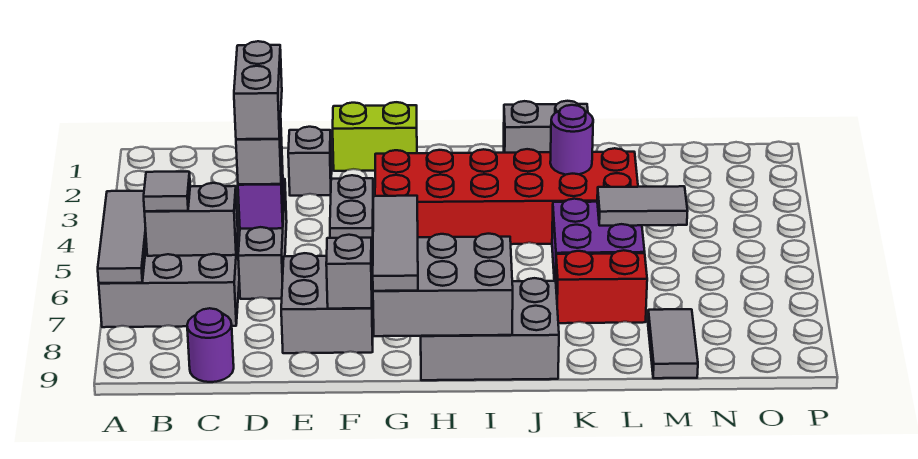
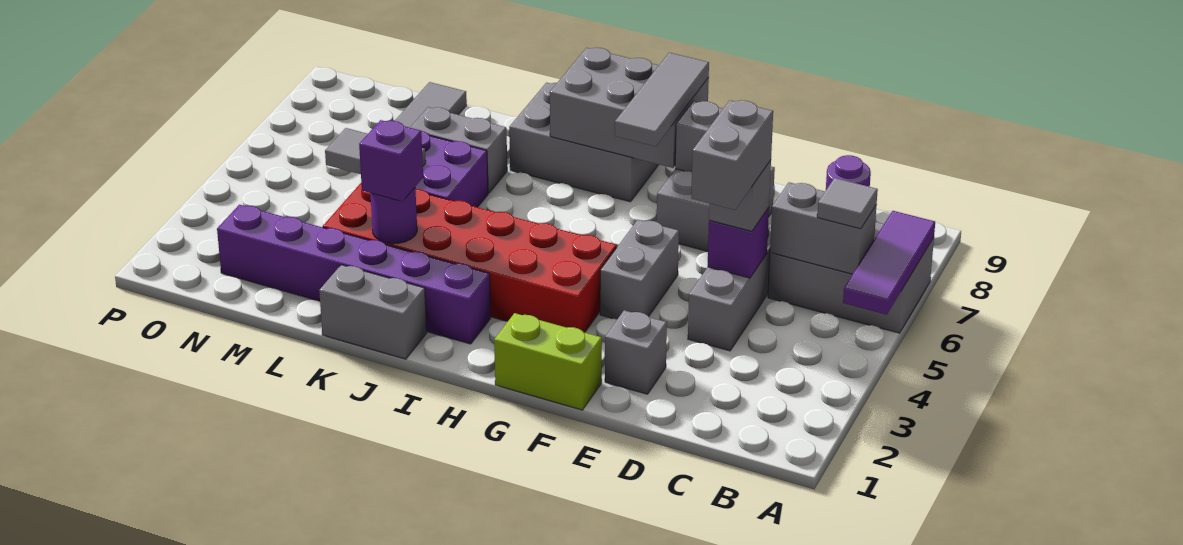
grey tile A5:A7 level 2 -> purple tile A5:A7 level 2
none -> purple brick I2:N2 level 1
none -> purple brick K3 level 3
red brick K7:L7 level 1 -> grey brick K7:L7 level 1

